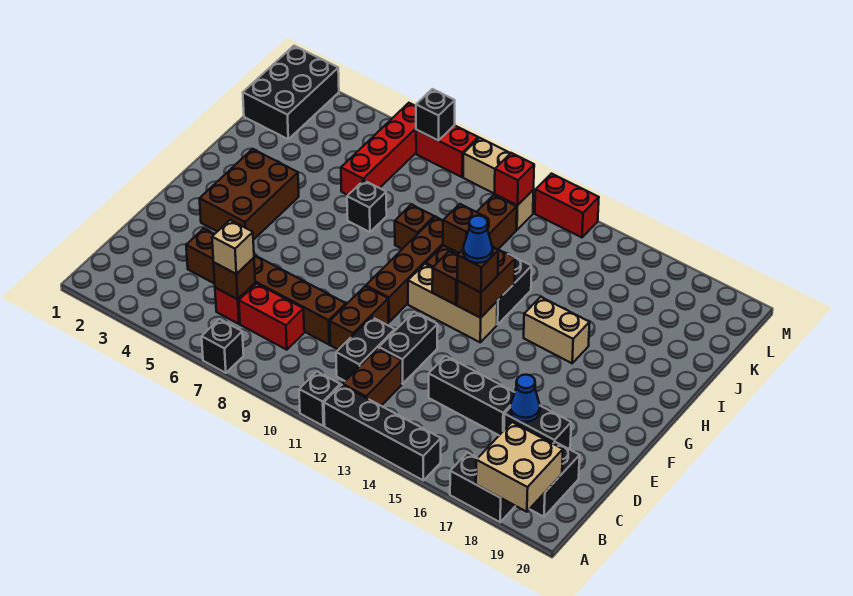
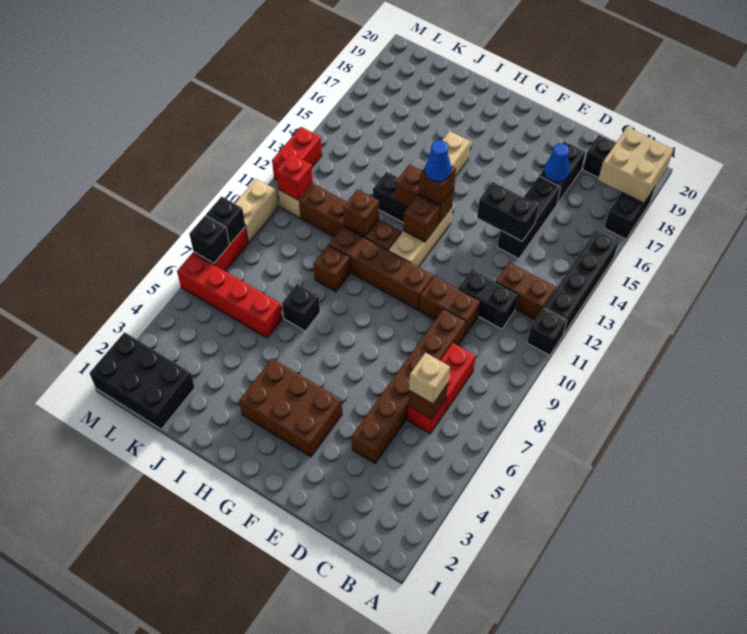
black brick A7 level 1 -> black brick M8 level 2
black brick D12:E12 level 1 -> black brick D14:E14 level 2

